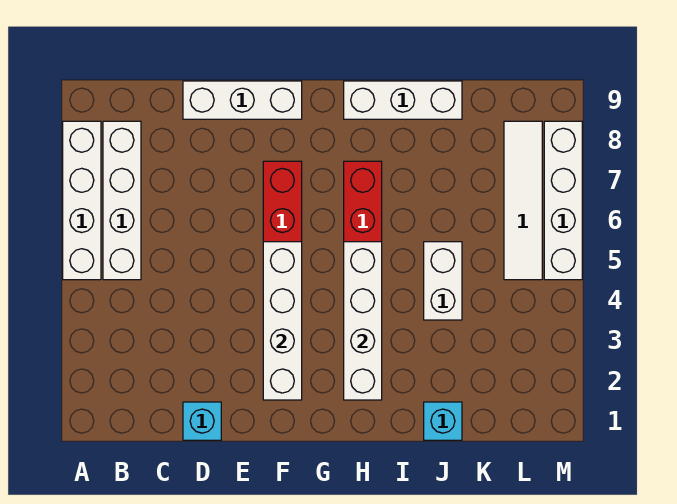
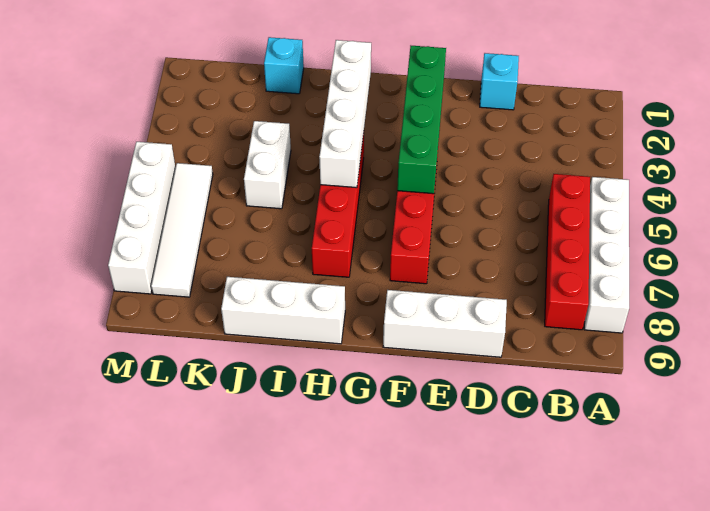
white brick B5:B8 level 1 -> red brick B5:B8 level 1
white brick F2:F5 level 2 -> green brick F2:F5 level 2

